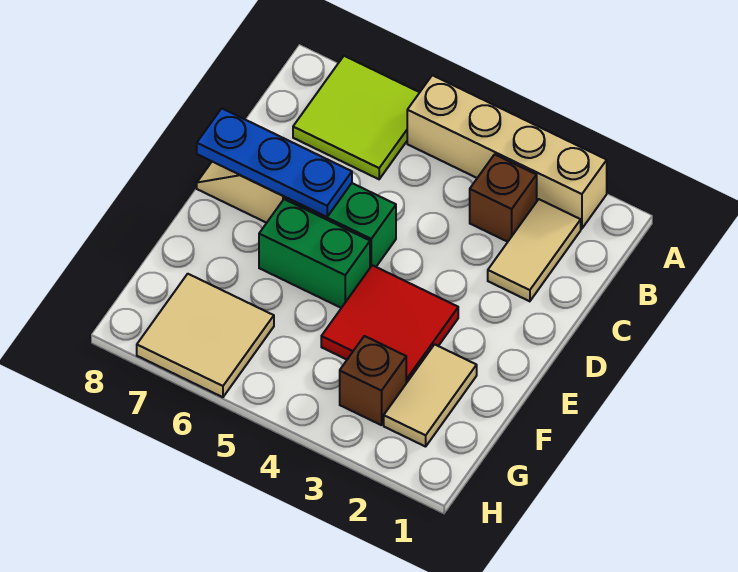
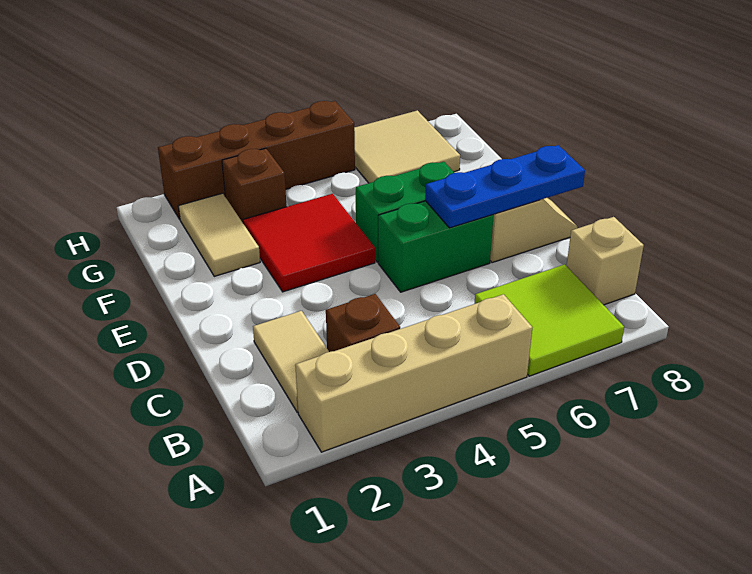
none -> tan brick B8 level 1
none -> brown brick H2:H5 level 1

